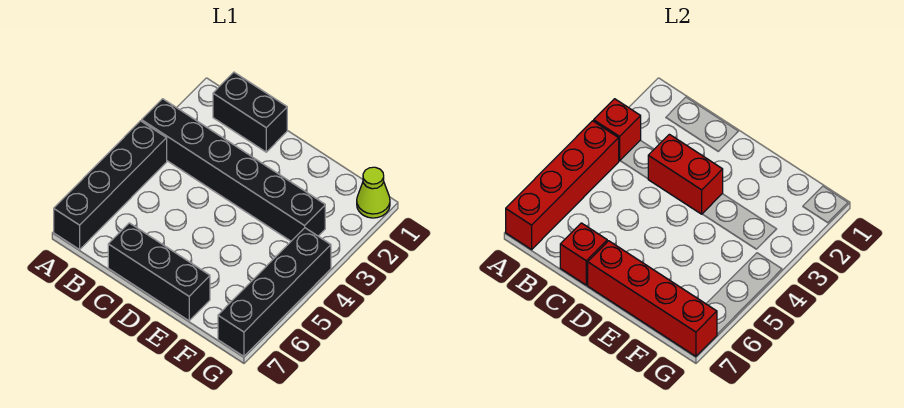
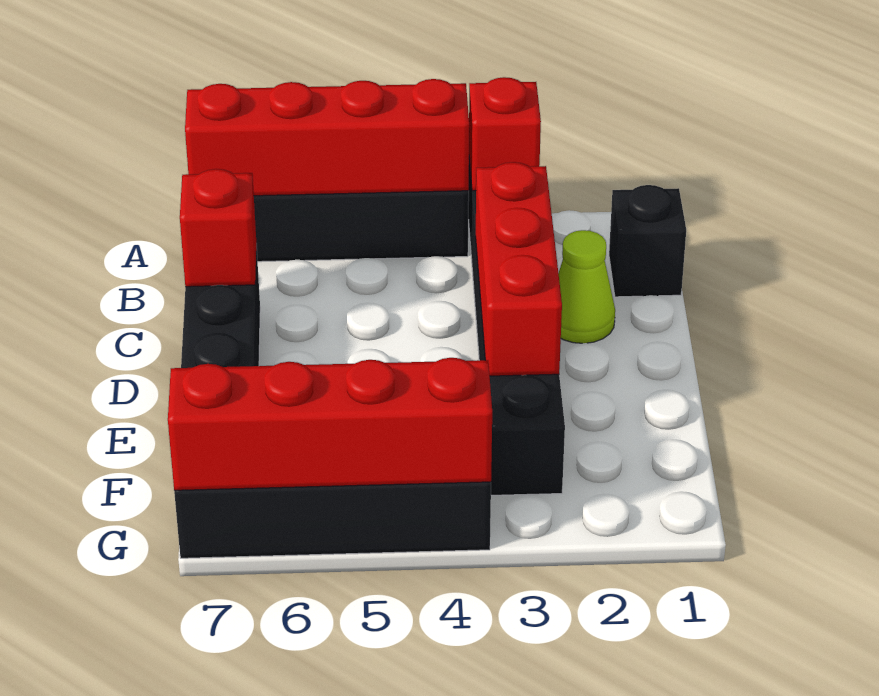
black brick B1:C1 level 1 -> black brick B1 level 1
red brick C3:D3 level 2 -> red brick C3:E3 level 2
red brick D7:G7 level 2 -> red brick G4:G7 level 2
lime cone G1 level 1 -> lime cone C2 level 1

